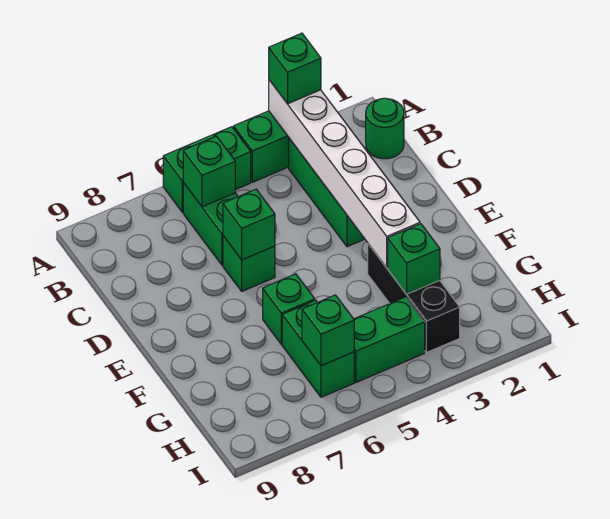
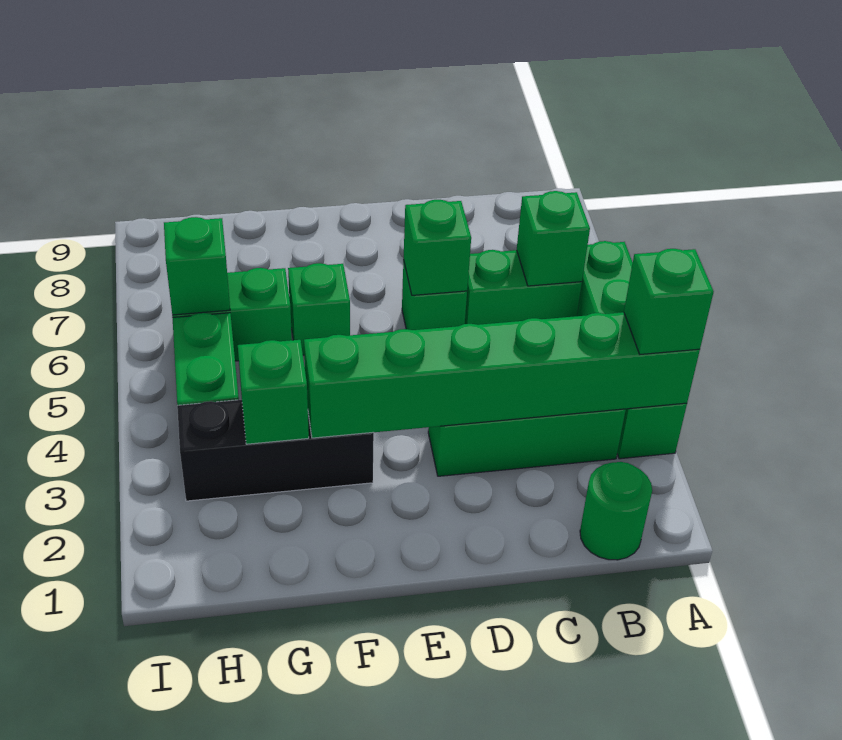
white brick A3:F3 level 2 -> green brick A3:F3 level 2

